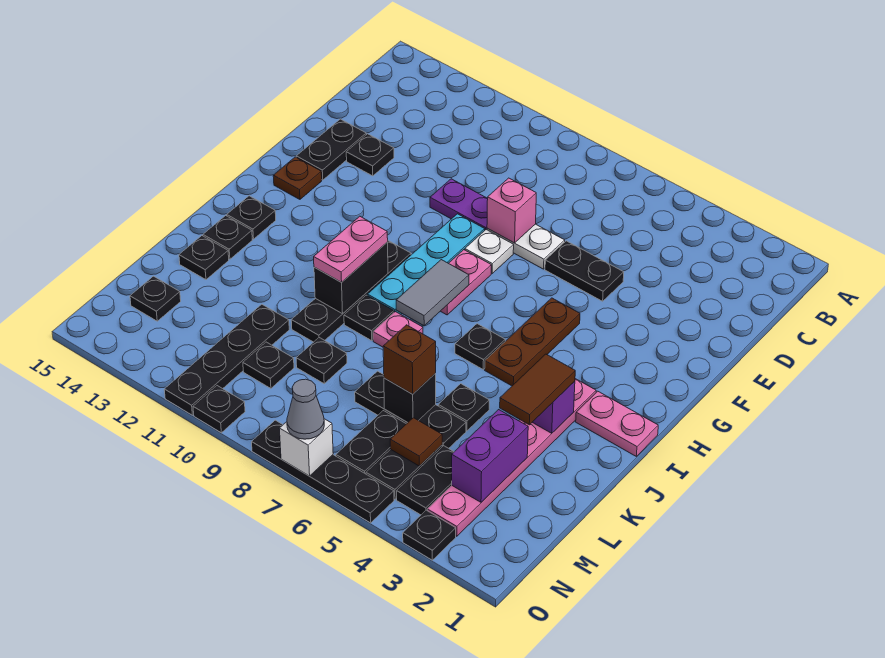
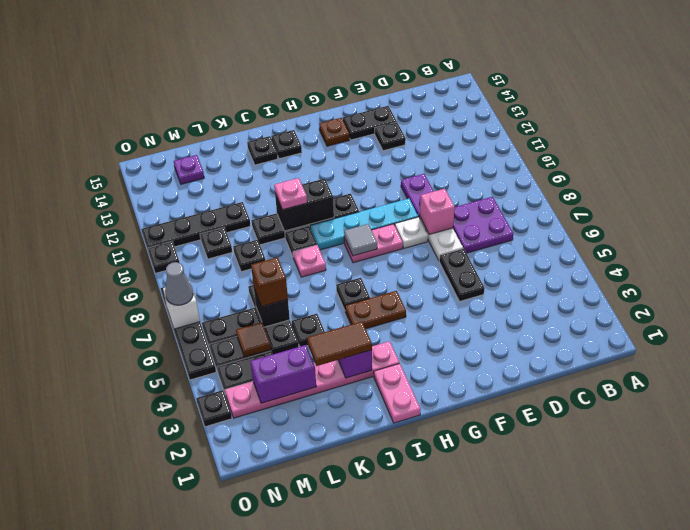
none -> purple plate C7:D8 level 1
brown plate G5:I5 level 1 -> brown plate H5:I5 level 1
grey tile H8:I8 level 2 -> grey tile H8 level 2
pink plate I10:J10 level 3 -> pink plate J10 level 3
black plate K14 level 1 -> none
black plate M14 level 1 -> purple plate M14 level 1

